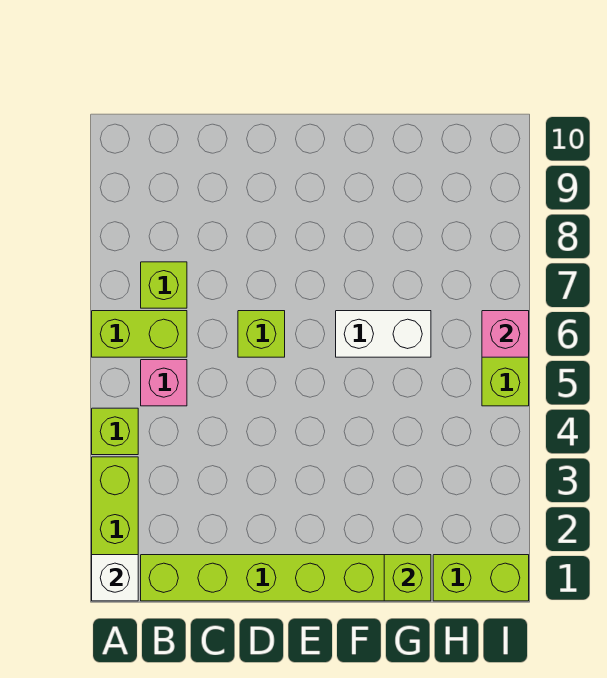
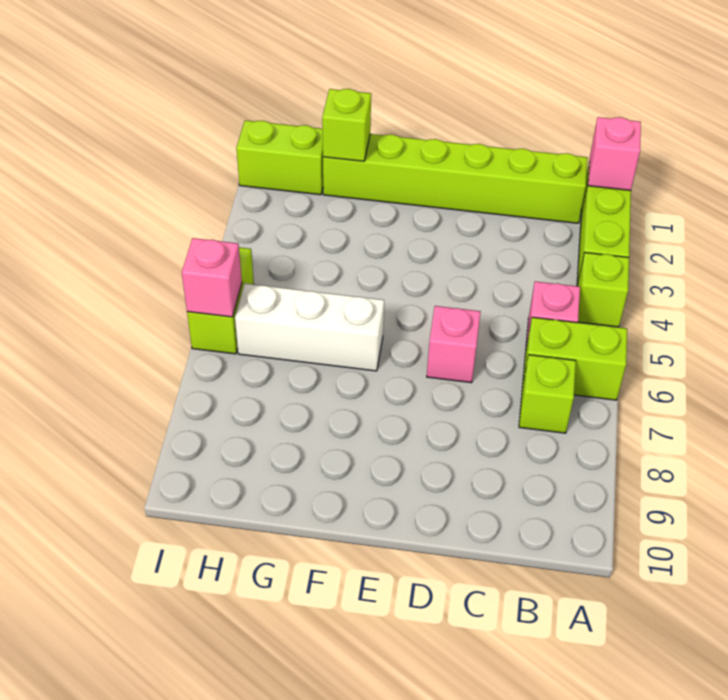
white brick A1 level 2 -> pink brick A1 level 2
lime brick D6 level 1 -> pink brick D6 level 1
white brick F6:G6 level 1 -> white brick F6:H6 level 1

